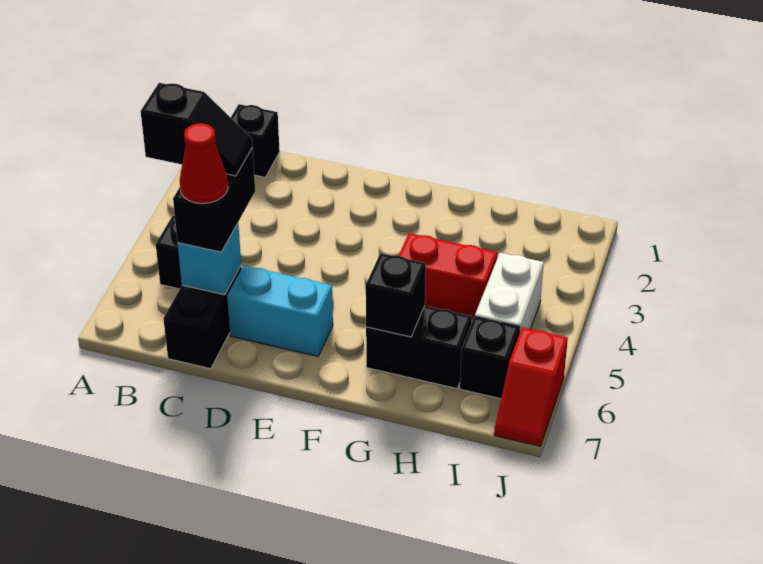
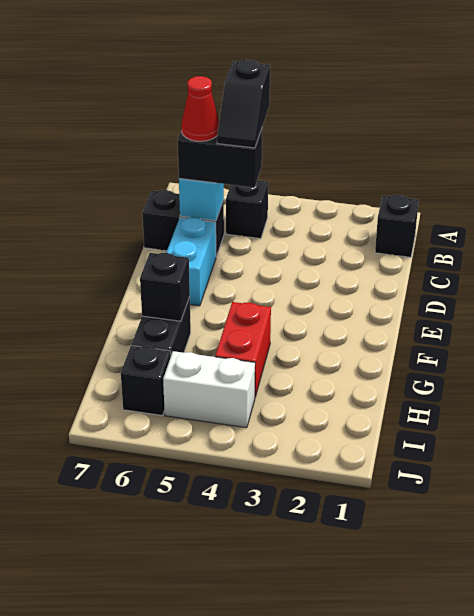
red slope J6:J7 level 1 top 6 -> none

